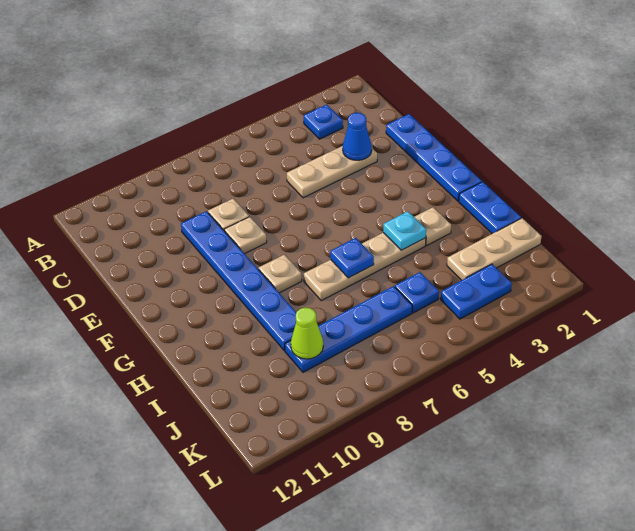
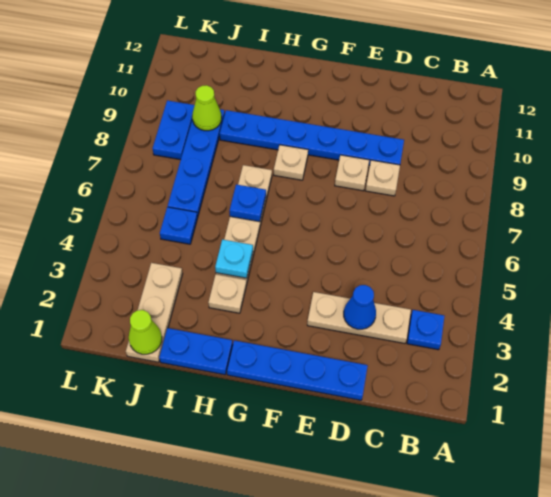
tan plate D3:D5 level 1 -> tan plate C3:E3 level 1
none -> lime cone J1 level 2
blue plate K3:K4 level 1 -> blue plate K8:K9 level 1

